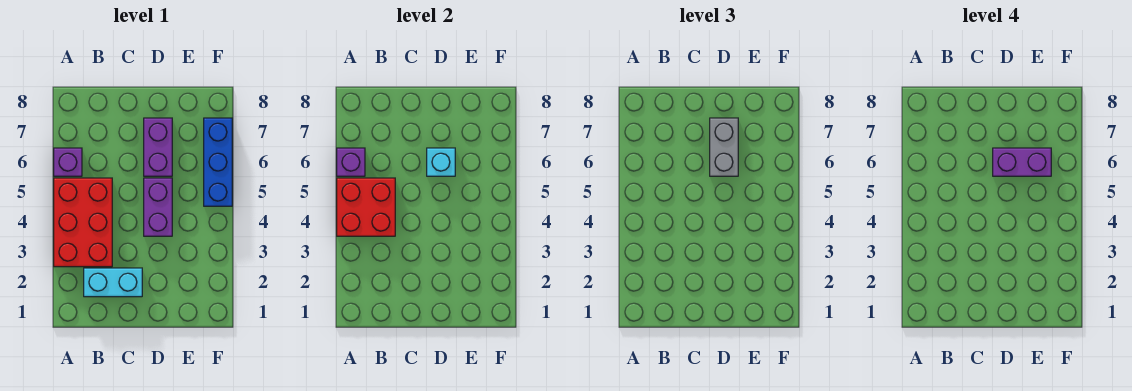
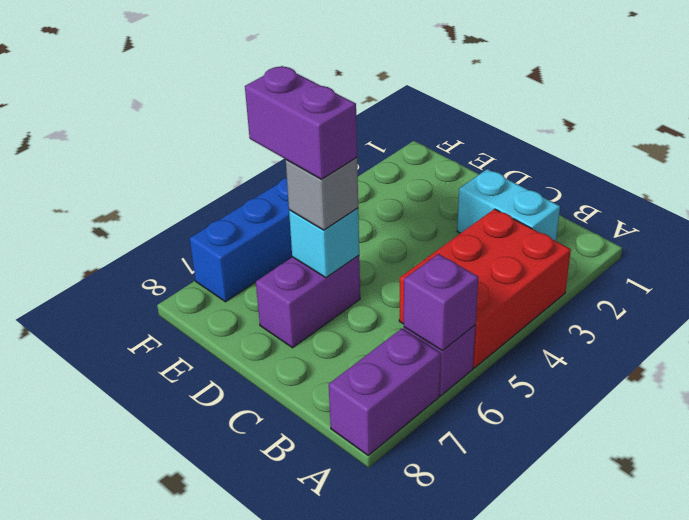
red brick A4:B5 level 2 -> none
purple brick D4:D5 level 1 -> purple brick A7:A8 level 1
grey brick D6:D7 level 3 -> grey brick D6 level 3

